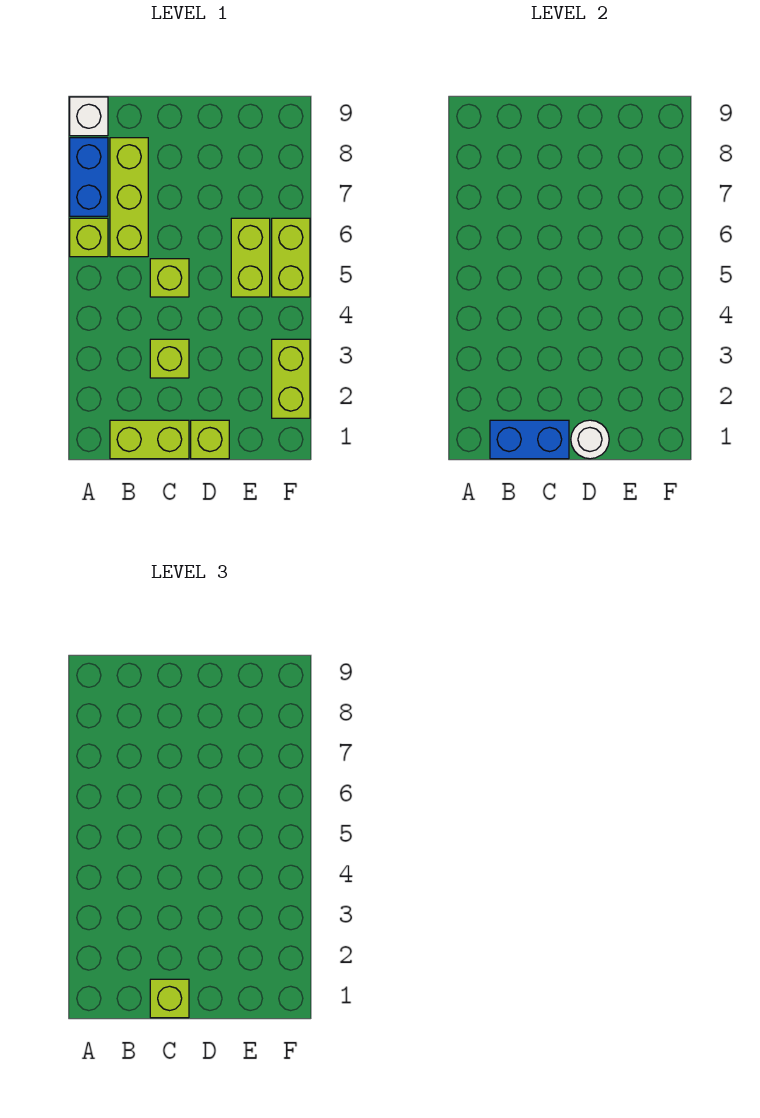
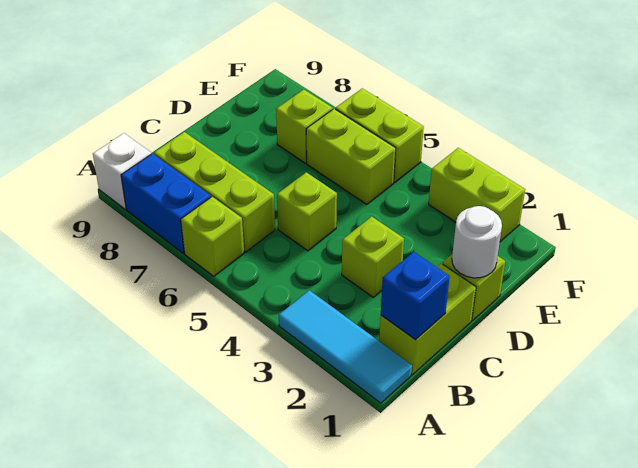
none -> cyan tile A1:A3 level 1
blue brick B1:C1 level 2 -> blue brick B1 level 2
lime brick C1 level 3 -> lime brick E7 level 1

